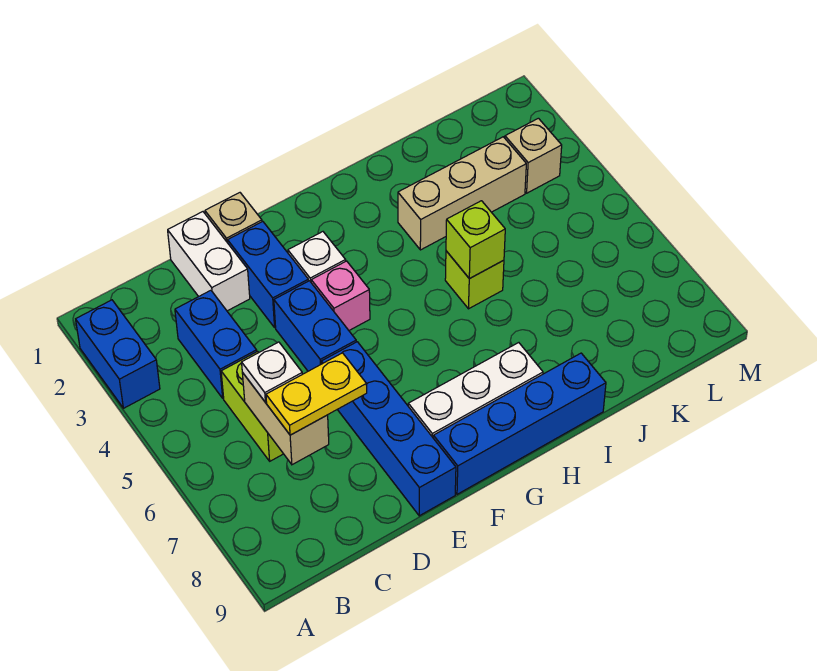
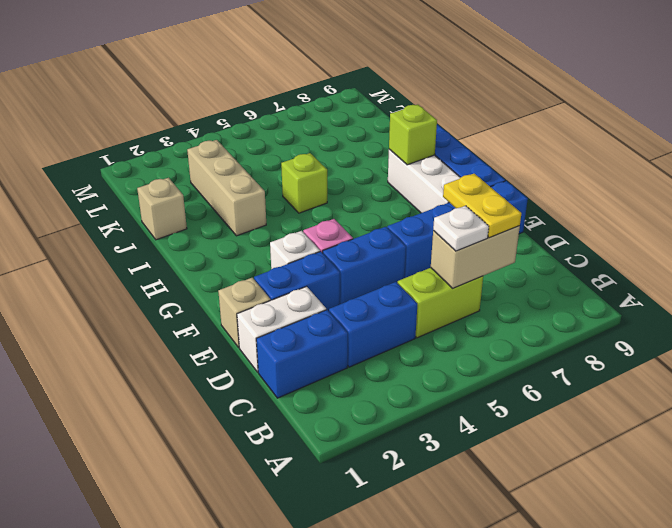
blue brick A2:A3 level 1 -> blue brick C1:C2 level 1
lime brick I5 level 2 -> lime brick H8 level 2
tan brick L3 level 1 -> tan brick J1 level 1

